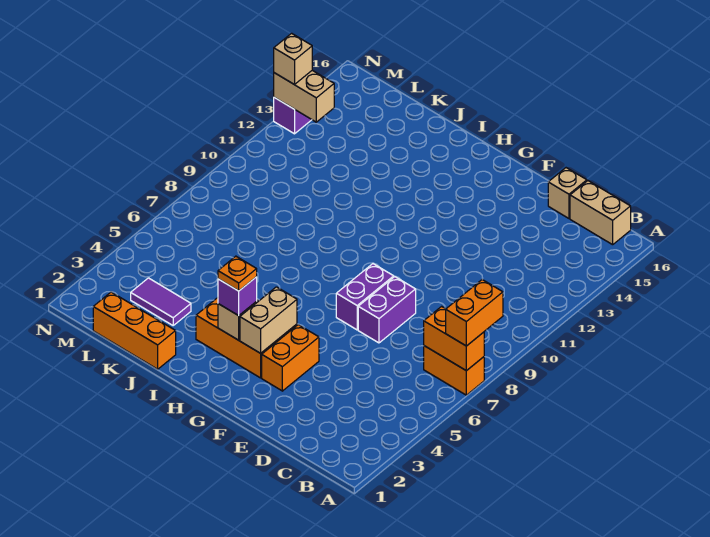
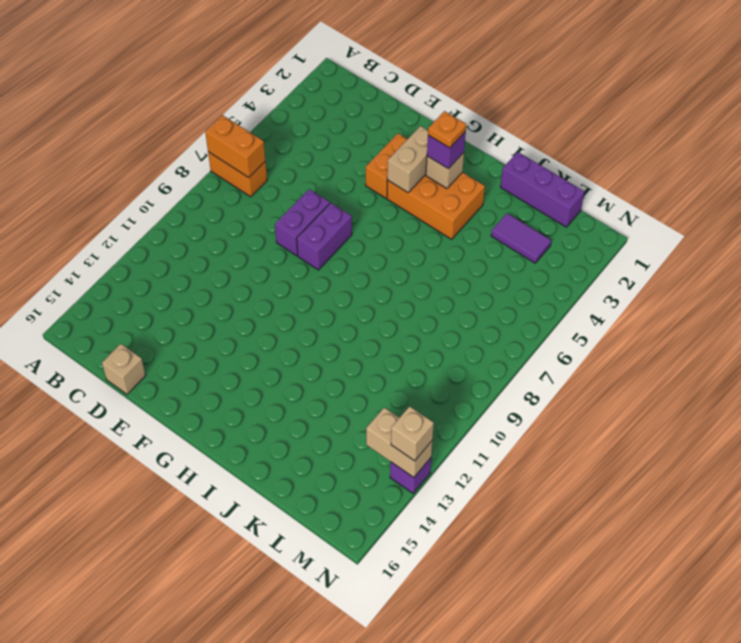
orange brick A7:A8 level 3 -> none
tan brick B16:C16 level 1 -> none
orange brick J1:L1 level 1 -> purple brick J1:L1 level 1

